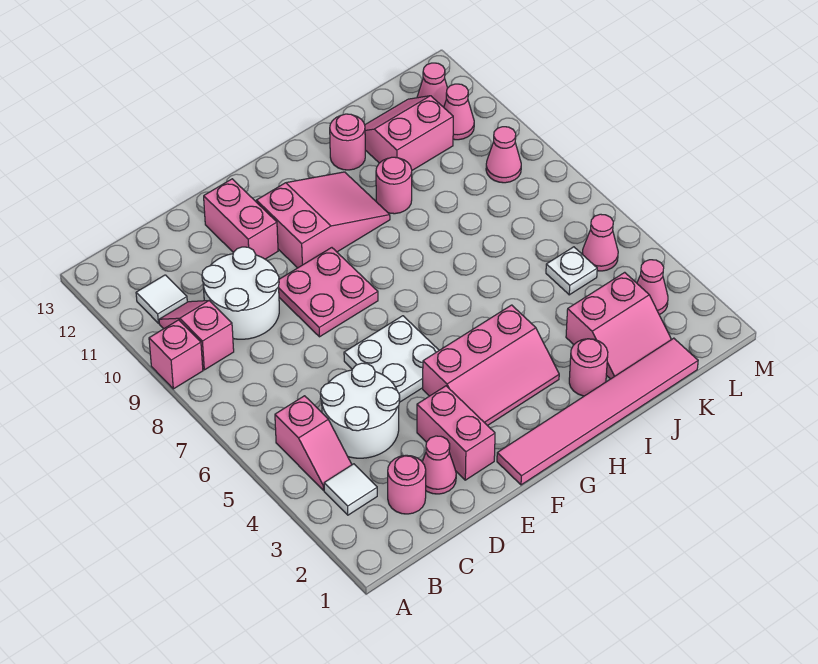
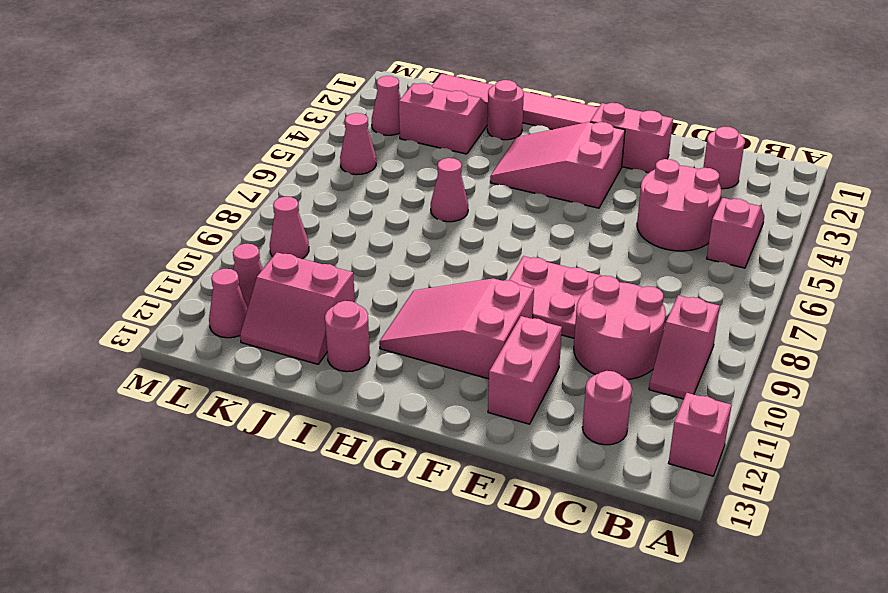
pink brick A9 level 1 -> pink brick A12 level 1
white tile B3 level 1 -> none
white tile B11 level 1 -> none
white round brick C4:D5 level 1 -> pink round brick C4:D5 level 1
white round brick C9:D10 level 1 -> pink round brick C9:D10 level 1
pink cone D2 level 1 -> pink cone I6 level 1
pink brick E2:E3 level 1 -> pink brick E2:F2 level 1
white plate E5:F6 level 1 -> none
pink slope F3:H4 level 1 top 4 -> pink slope F3:H4 level 1 top F
pink round brick I10 level 1 -> pink round brick C12 level 1
white plate K5 level 1 -> none

